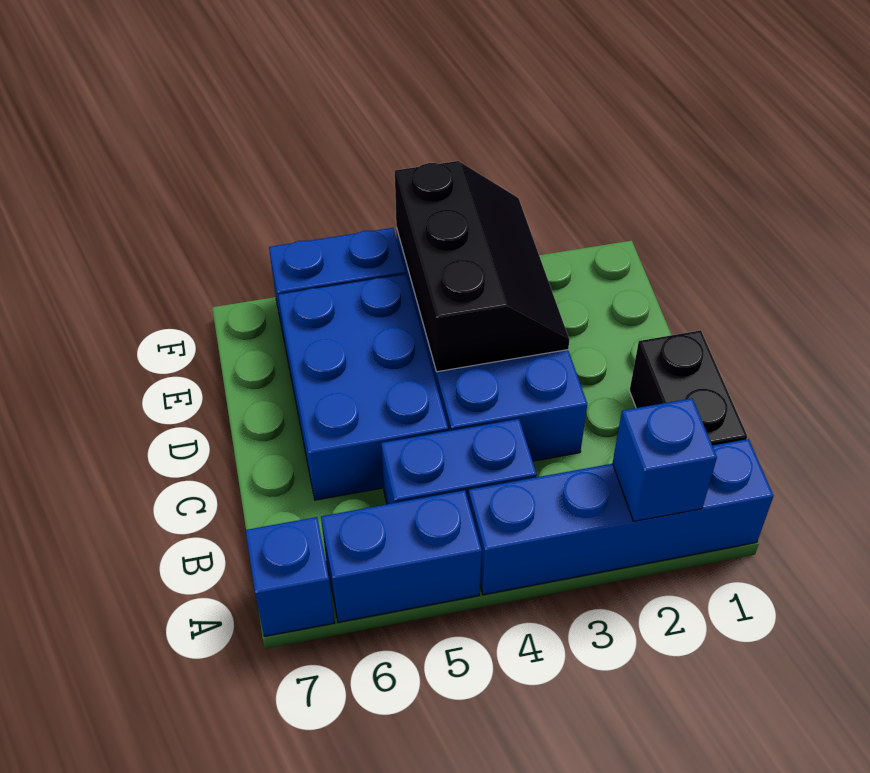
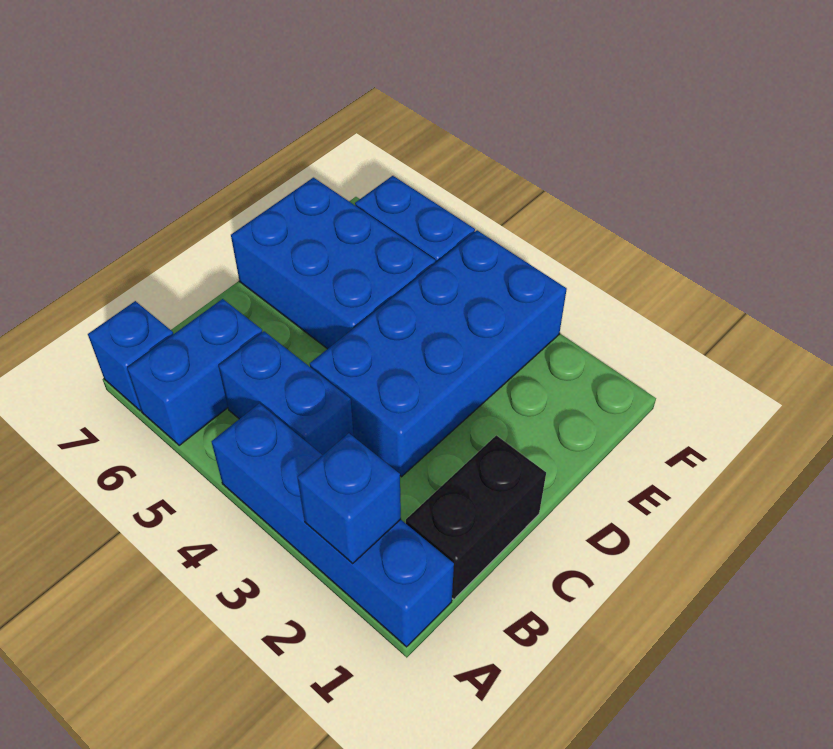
blue brick A5:A6 level 1 -> blue brick A6:B6 level 1
blue brick C5:E6 level 1 -> blue brick D5:E7 level 1
black slope D3:F4 level 2 top 4 -> none

